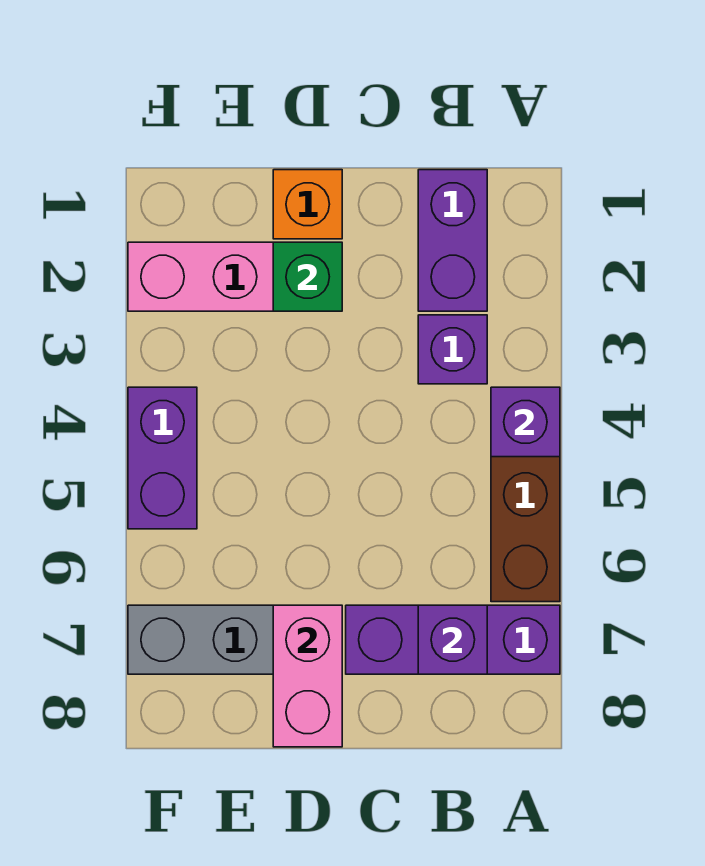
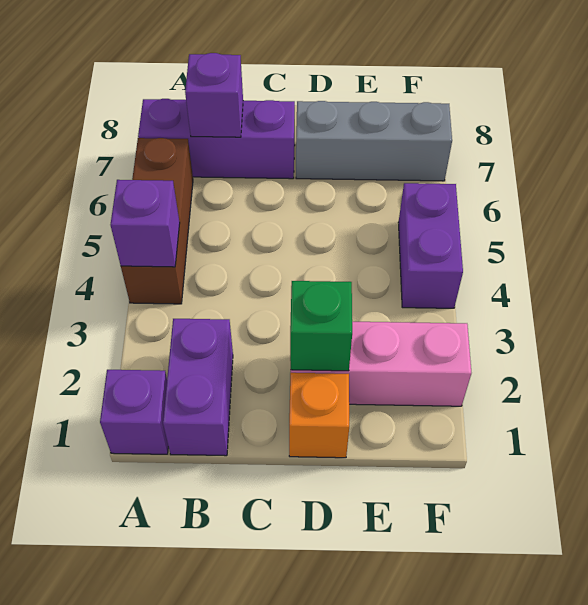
purple brick B3 level 1 -> purple brick A1 level 1
pink brick D7:D8 level 2 -> none

